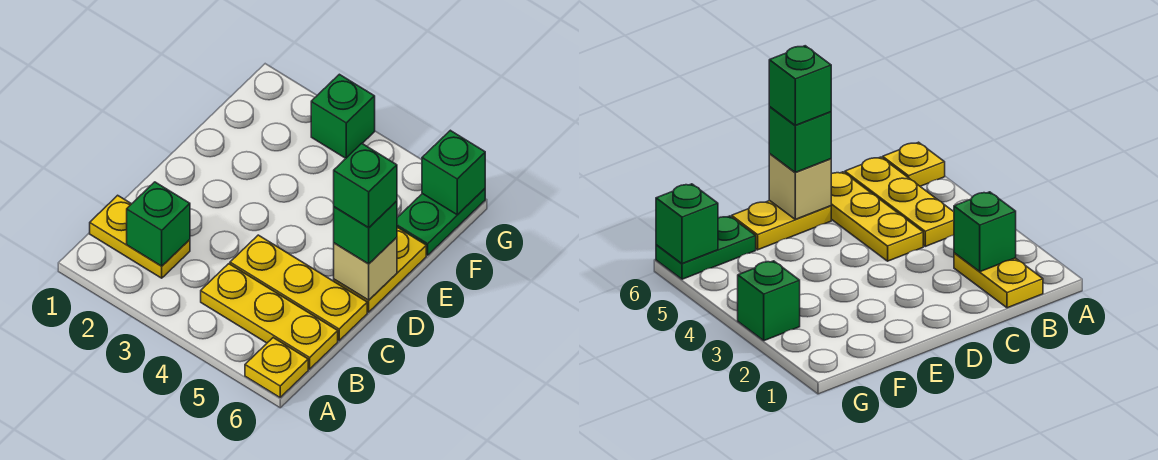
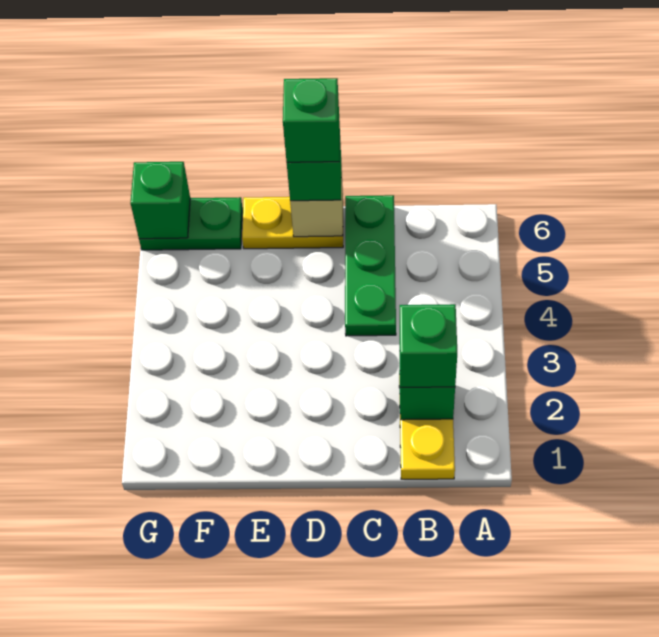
yellow plate A6 level 1 -> none
yellow plate B4:B6 level 1 -> none
yellow plate C4:C6 level 1 -> green plate C4:C6 level 1
green brick G3 level 1 -> green brick B2 level 3

